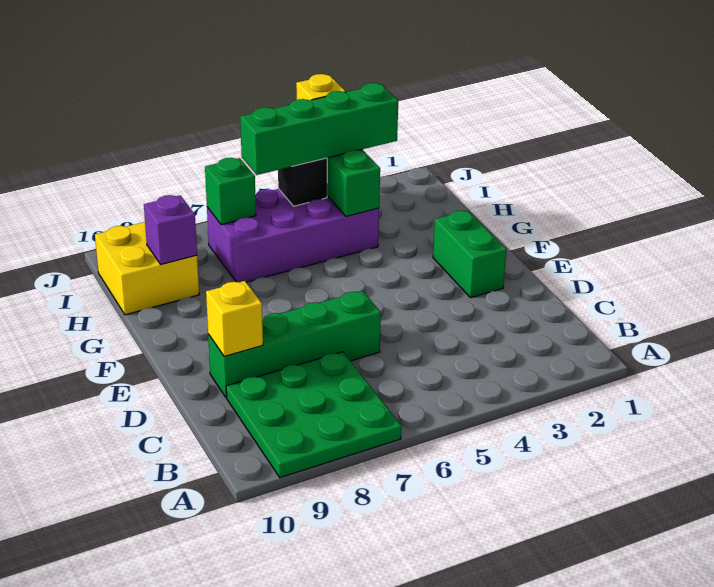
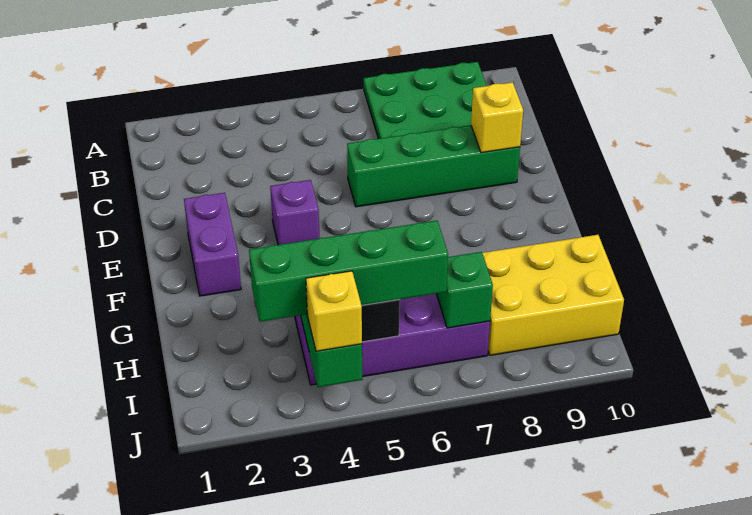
green brick E2:F2 level 1 -> purple brick E2:F2 level 1
yellow brick H9:I10 level 1 -> yellow brick H8:I10 level 1
purple brick H9 level 2 -> purple brick E4 level 1

